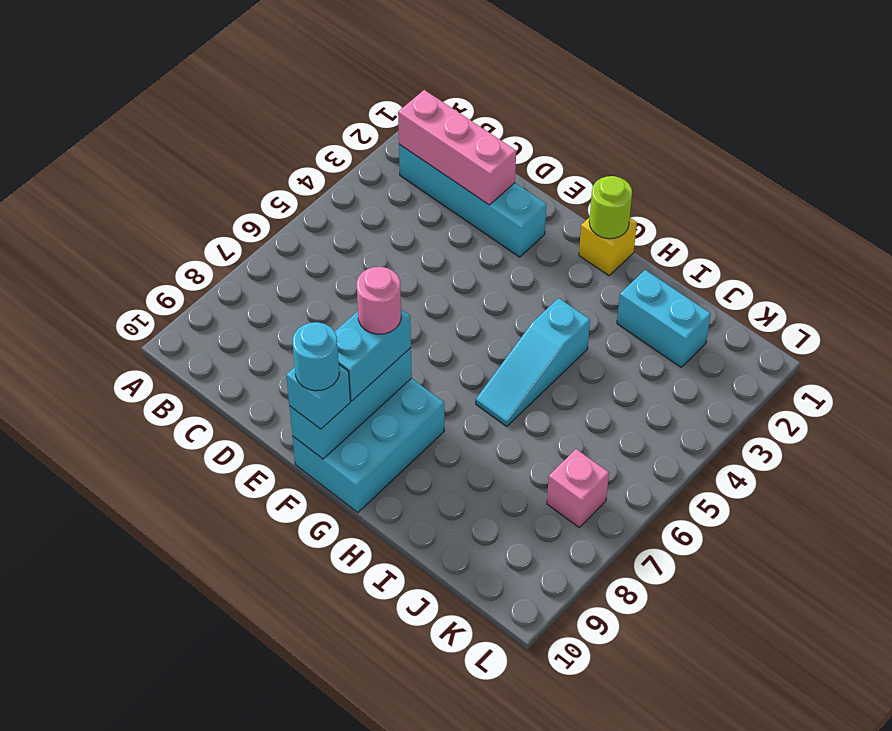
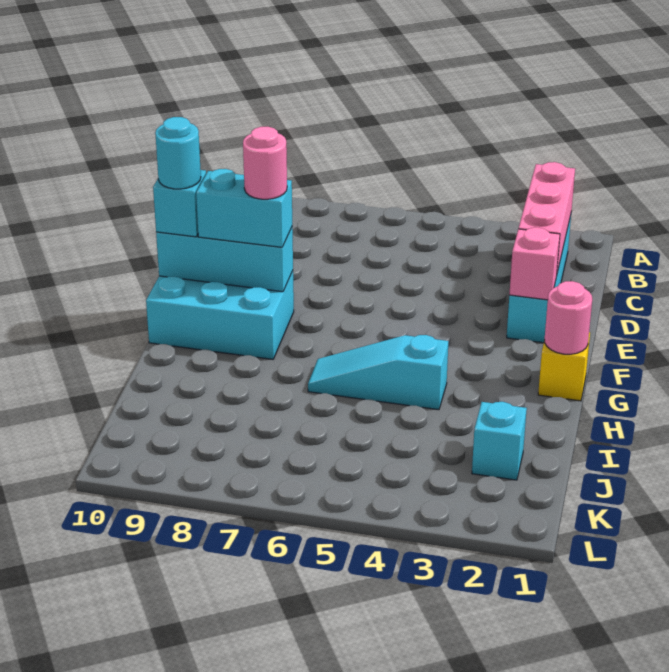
lime round brick G1 level 2 -> pink round brick G1 level 2
cyan brick I2:J2 level 1 -> cyan brick J2 level 1
pink brick K7 level 1 -> pink brick E2 level 2

